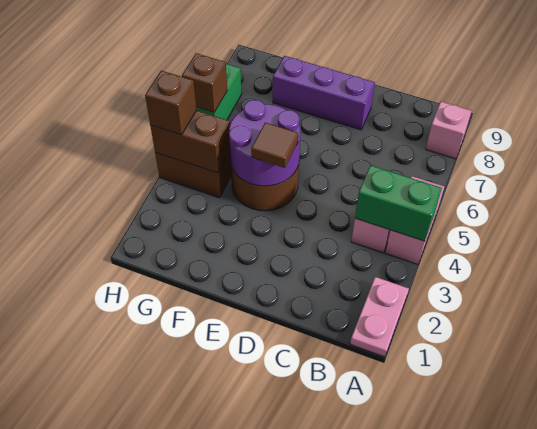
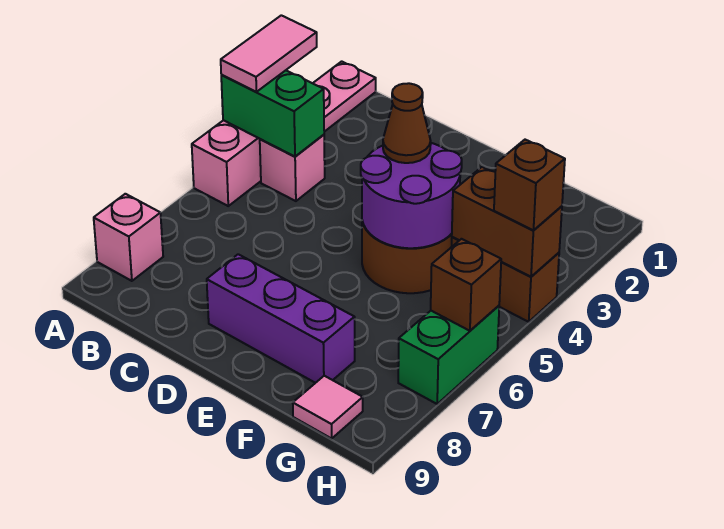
none -> pink tile A3:A4 level 3
brown tile E4 level 3 -> brown cone E4 level 3
none -> pink tile G9 level 1

